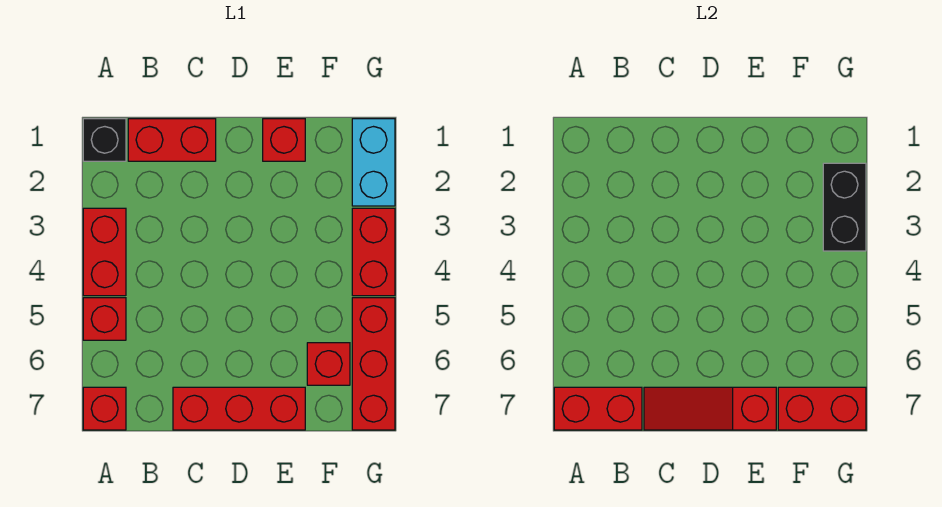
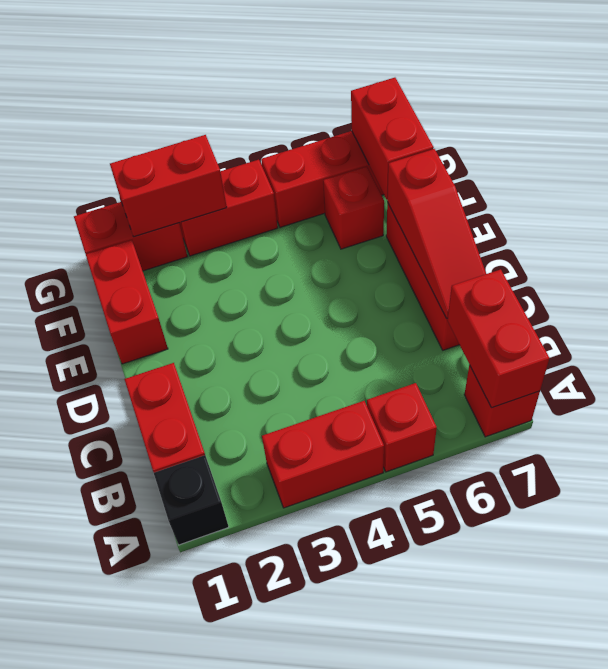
red brick E1 level 1 -> red brick E1:F1 level 1
cyan brick G1:G2 level 1 -> red brick G1:G2 level 1
black brick G2:G3 level 2 -> red brick G2:G3 level 2

